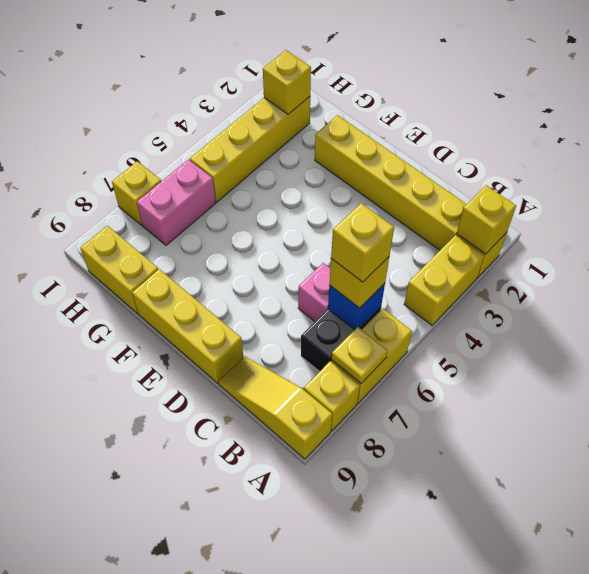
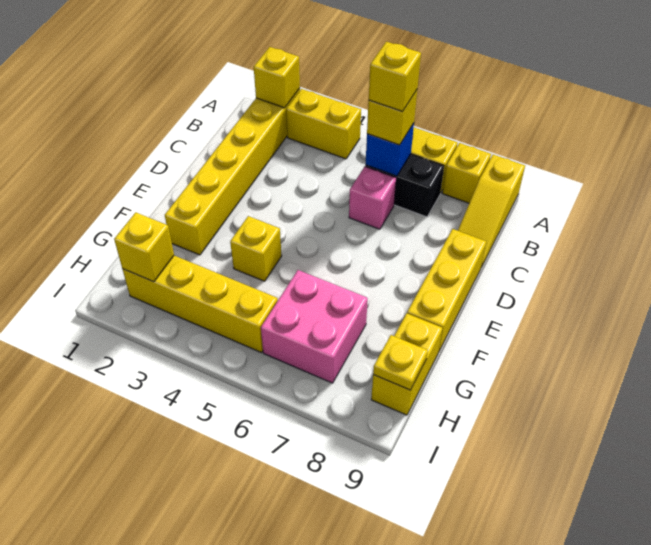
yellow plate A7 level 2 -> yellow plate H9 level 2
pink brick H6:H7 level 1 -> pink brick G6:H7 level 1
yellow brick I7 level 1 -> yellow brick F4 level 1

